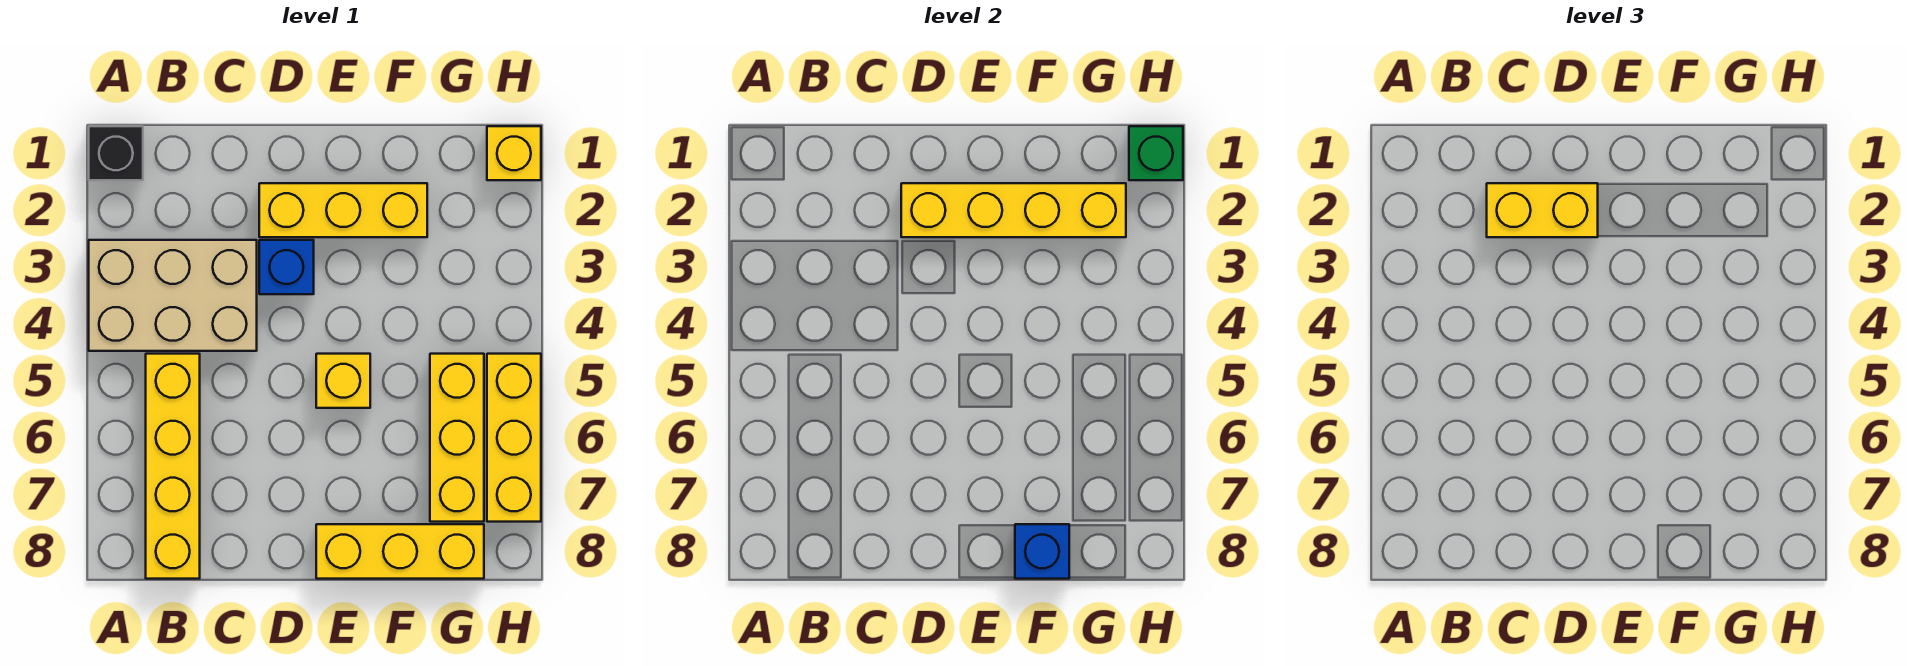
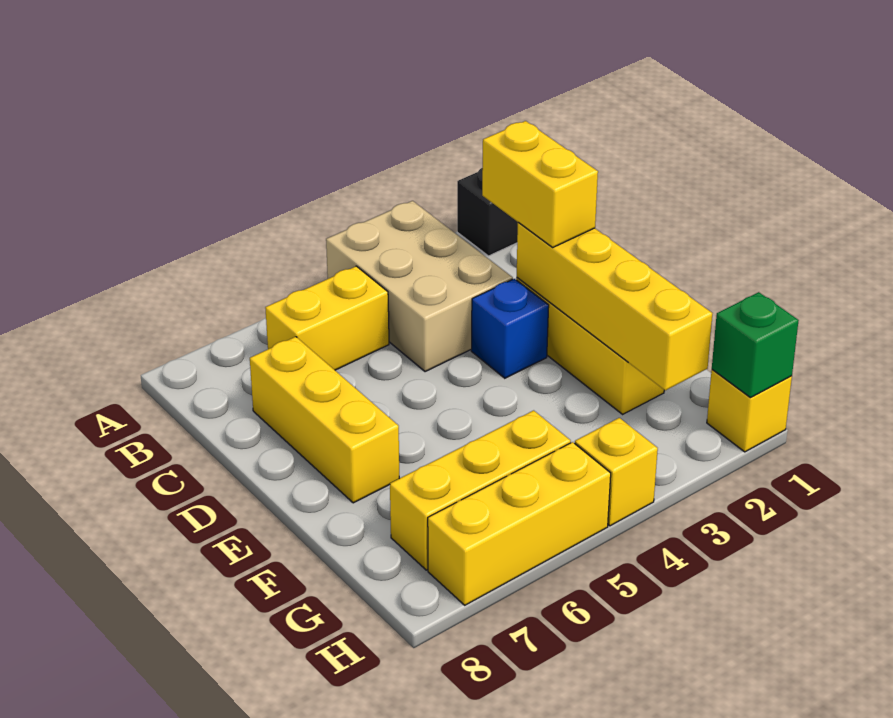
yellow brick B5:B8 level 1 -> yellow brick B5:B6 level 1
yellow brick E5 level 1 -> yellow brick H4 level 1
yellow brick E8:G8 level 1 -> yellow brick C7:E7 level 1
blue brick F8 level 2 -> none

